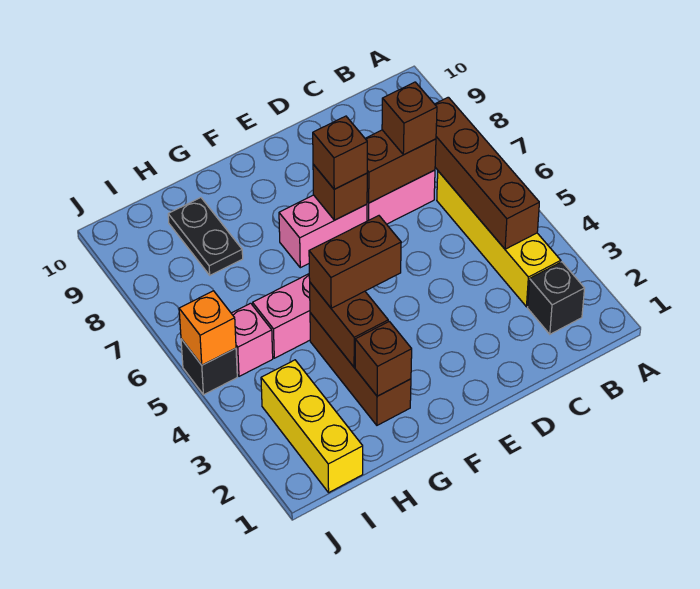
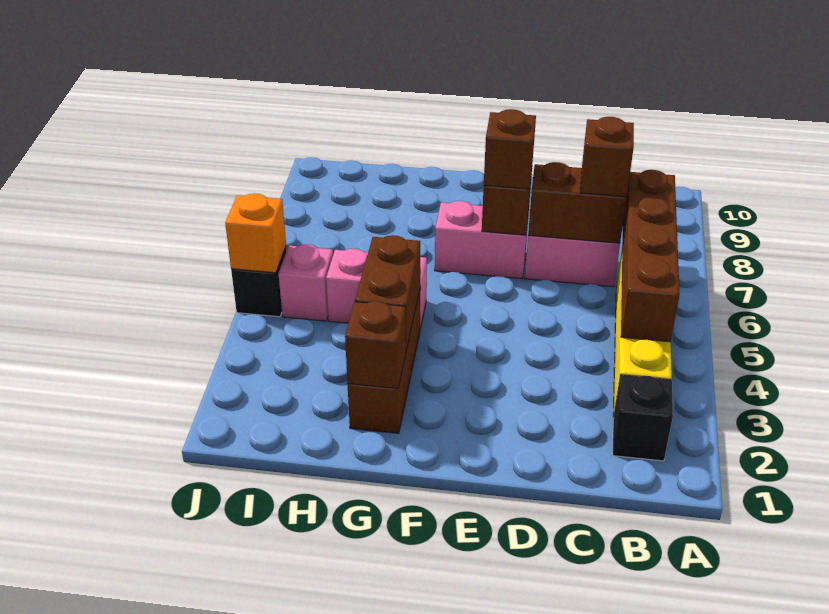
brown brick F4:G4 level 3 -> none
black plate H8:H9 level 1 -> none
yellow brick I1:I3 level 1 -> none

